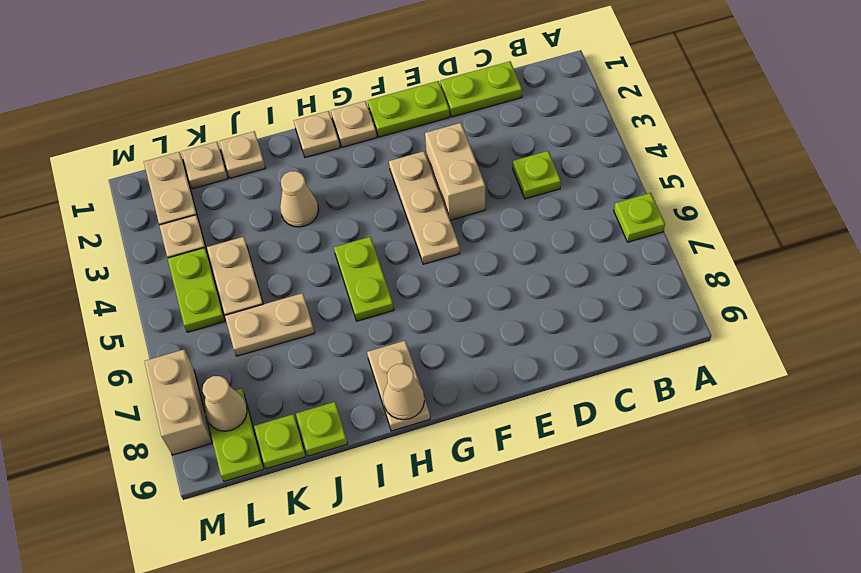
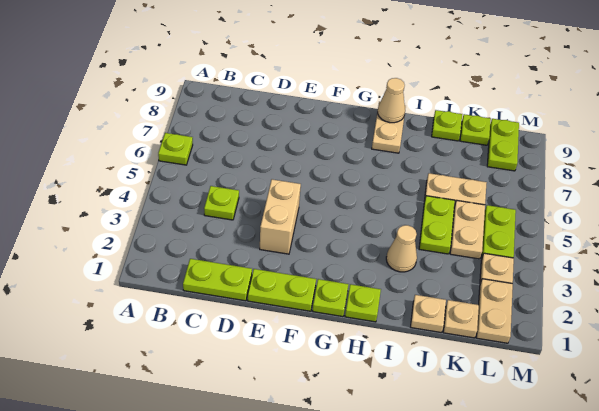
tan plate F3:F5 level 1 -> none
tan plate G1 level 1 -> lime plate G1 level 1
tan plate H1 level 1 -> lime plate H1 level 1
lime plate H5:H6 level 1 -> lime plate J4:J5 level 1
tan cone L8 level 2 -> none
tan brick M7:M8 level 1 -> none

